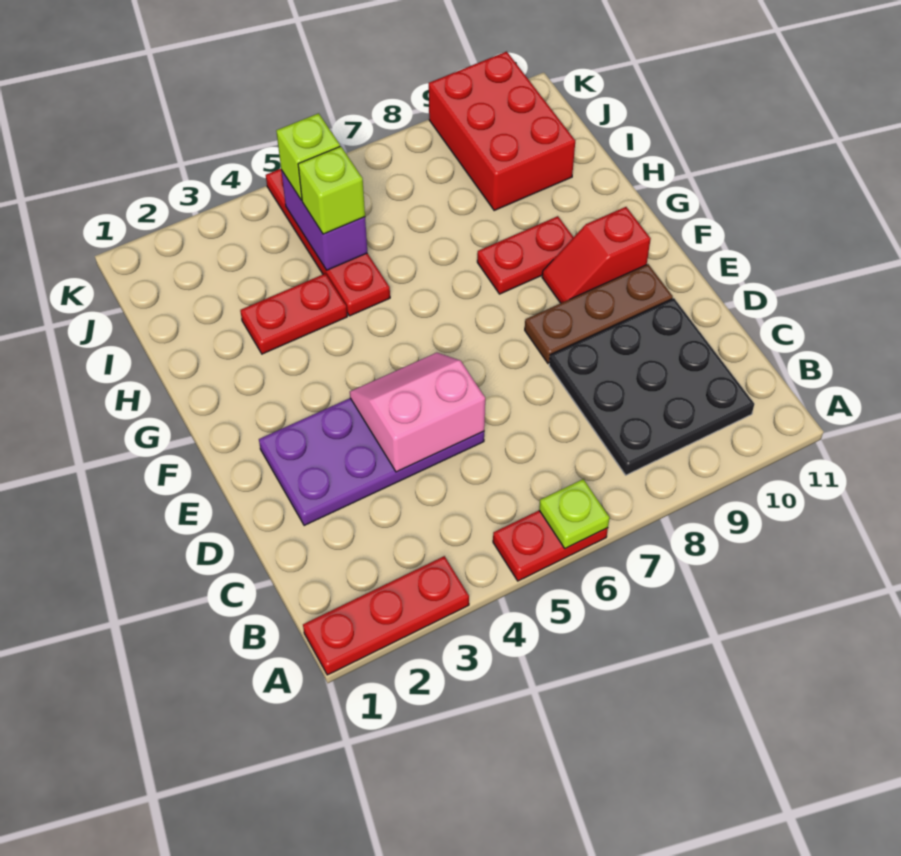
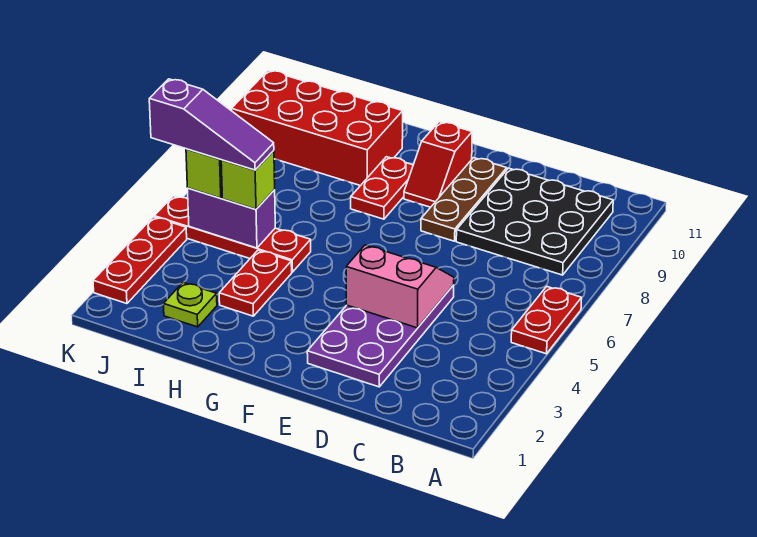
red plate A1:A3 level 1 -> red plate K2:K4 level 1
lime plate A6 level 2 -> lime plate I2 level 1
pink slope D4:E5 level 2 top D -> pink slope D4:E5 level 2 top 4
none -> purple slope I5:K5 level 4 top K
red brick I9:K10 level 1 -> red brick H9:K10 level 1

